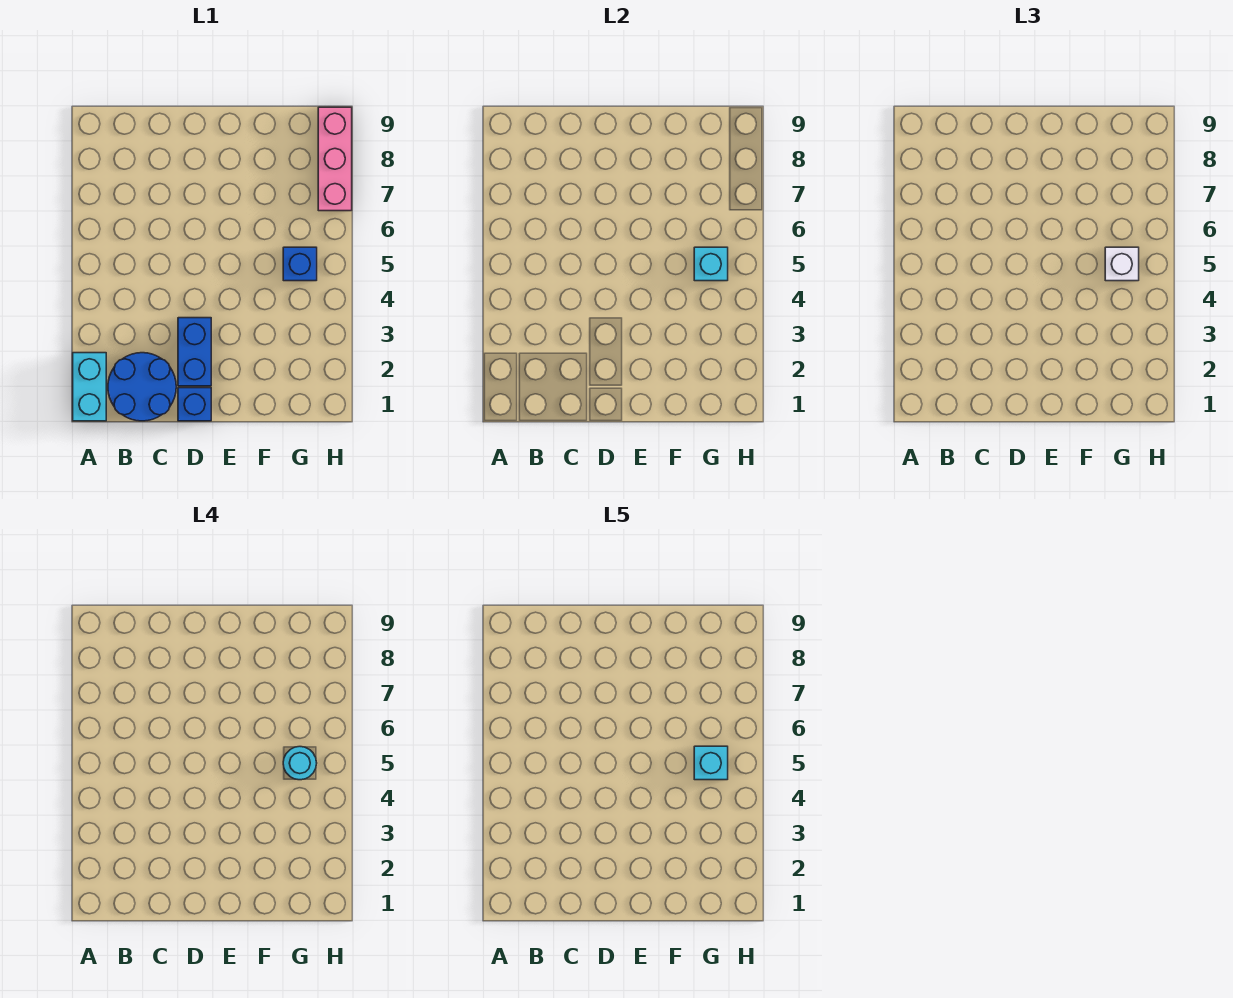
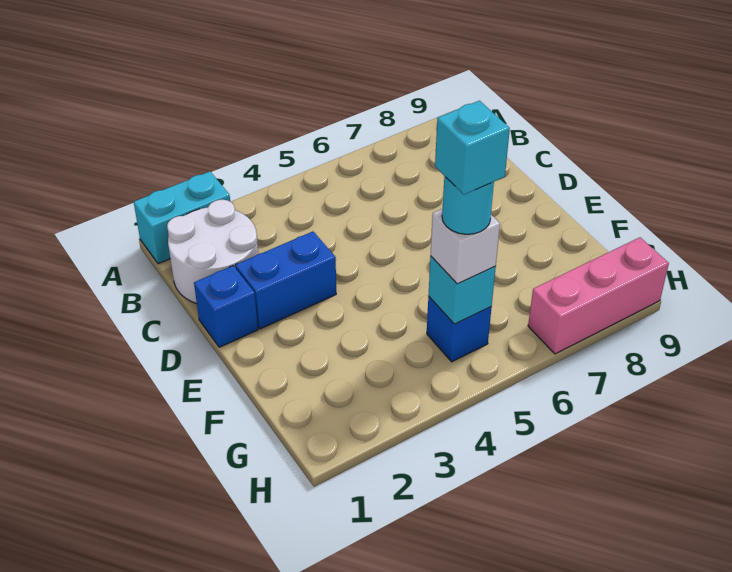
blue round brick B1:C2 level 1 -> white round brick B1:C2 level 1

